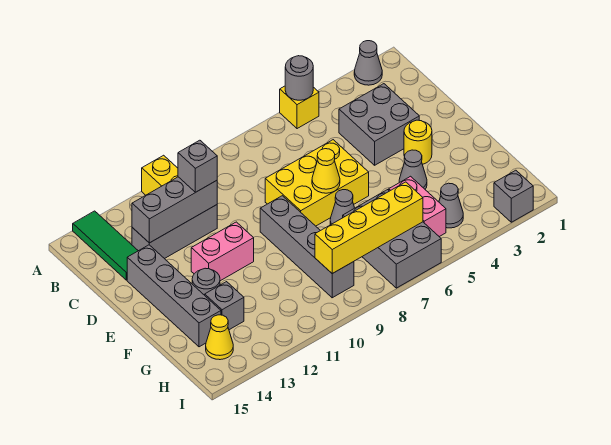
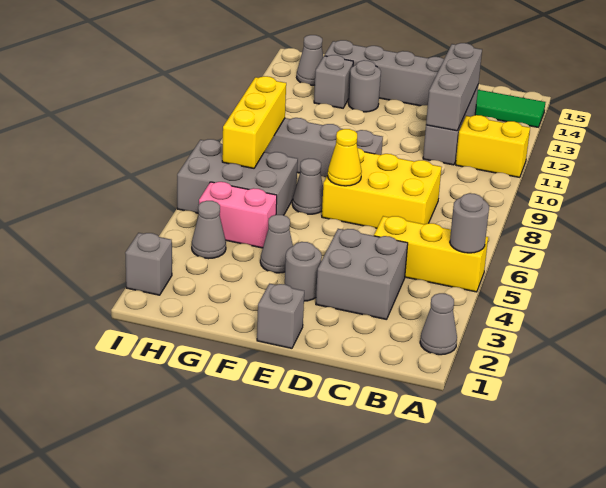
yellow brick A5 level 1 -> yellow brick A5:C5 level 1
grey brick C11 level 3 -> grey brick E1 level 1
yellow brick D6:E8 level 1 -> yellow brick C7:E8 level 1
yellow round brick E3 level 1 -> grey round brick E3 level 1
pink brick E11:E12 level 1 -> none
yellow brick H6:H9 level 2 -> yellow brick H7:H9 level 2
yellow cone H14 level 1 -> grey cone H14 level 1

